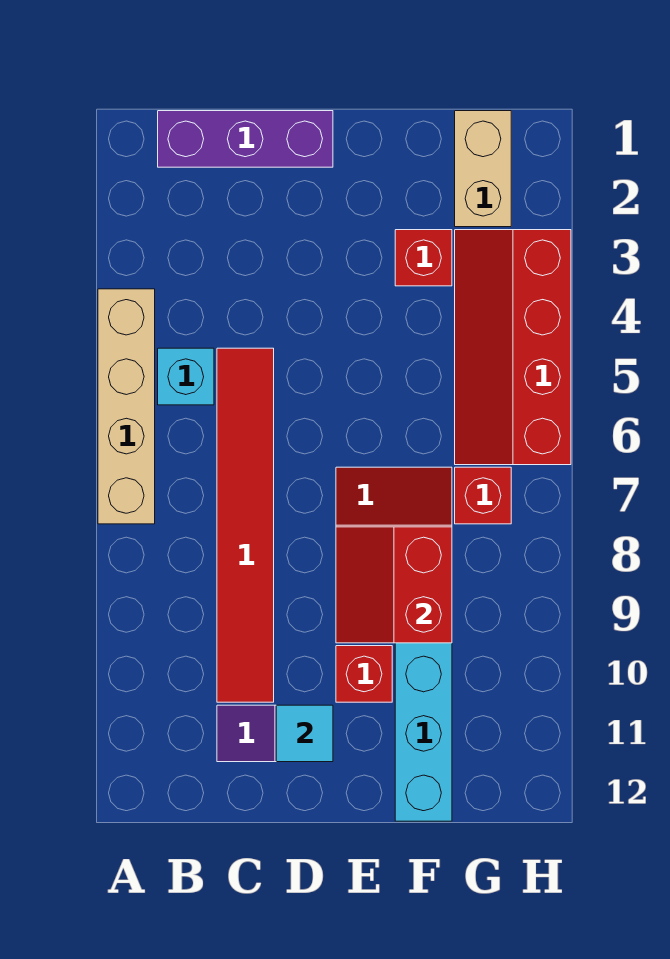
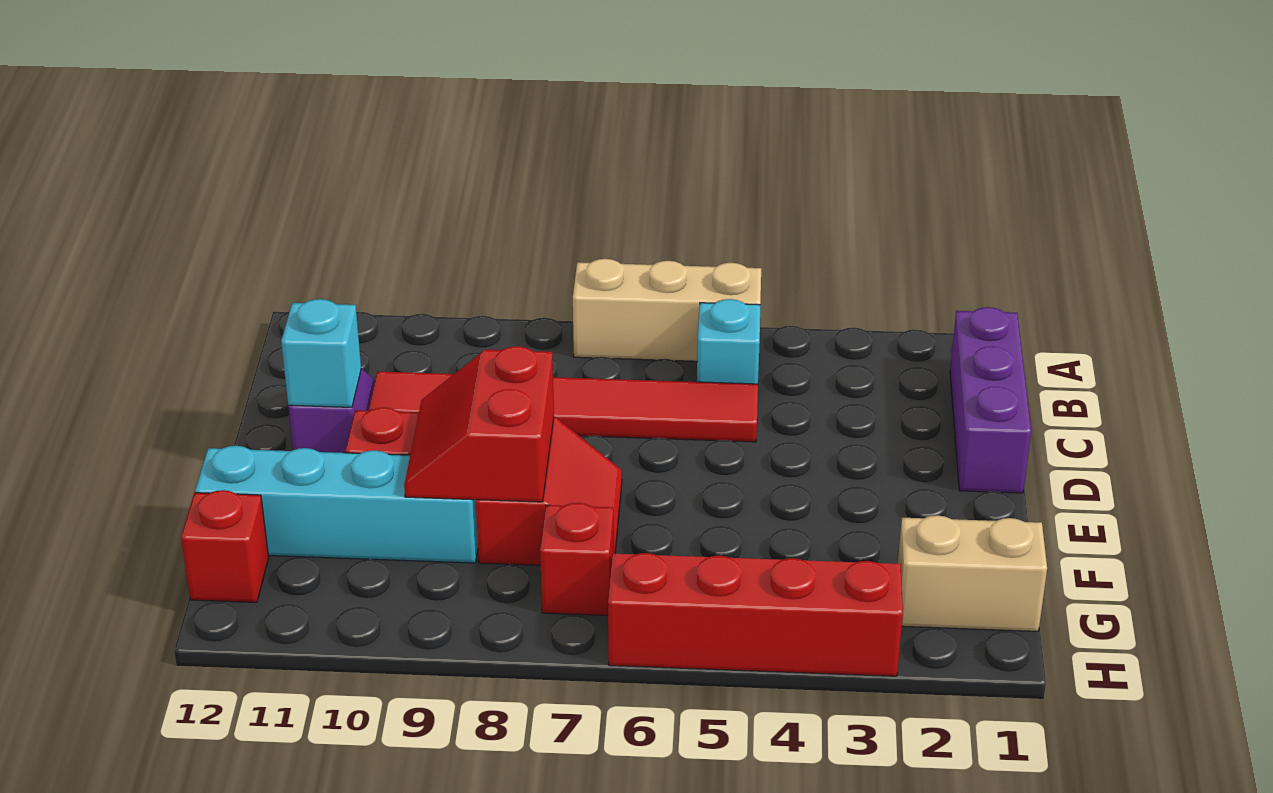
tan brick A4:A7 level 1 -> tan brick A5:A7 level 1
cyan tile D11 level 2 -> cyan brick D11 level 2
red slope E8:F9 level 2 top F -> red slope E8:F9 level 2 top 8
red brick F3 level 1 -> red brick G12 level 1

